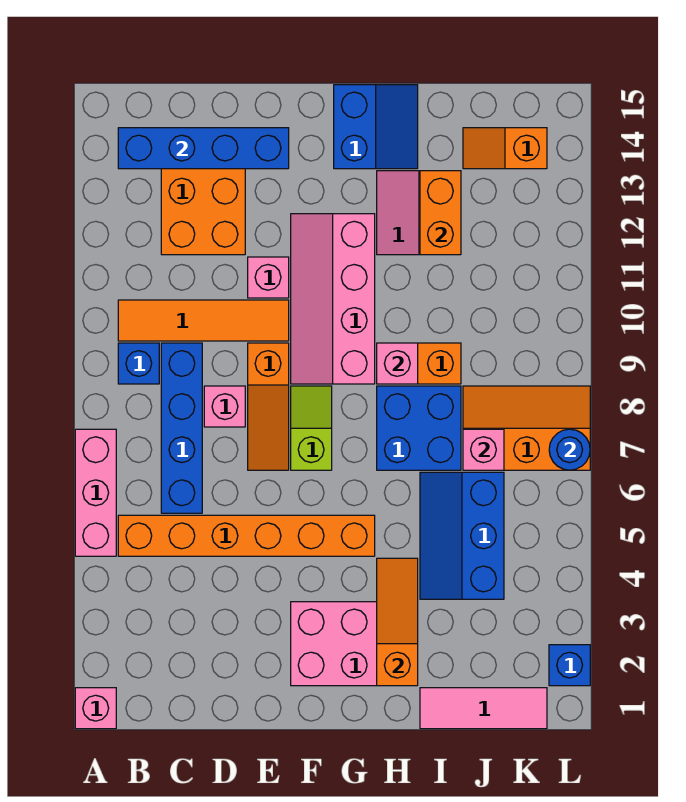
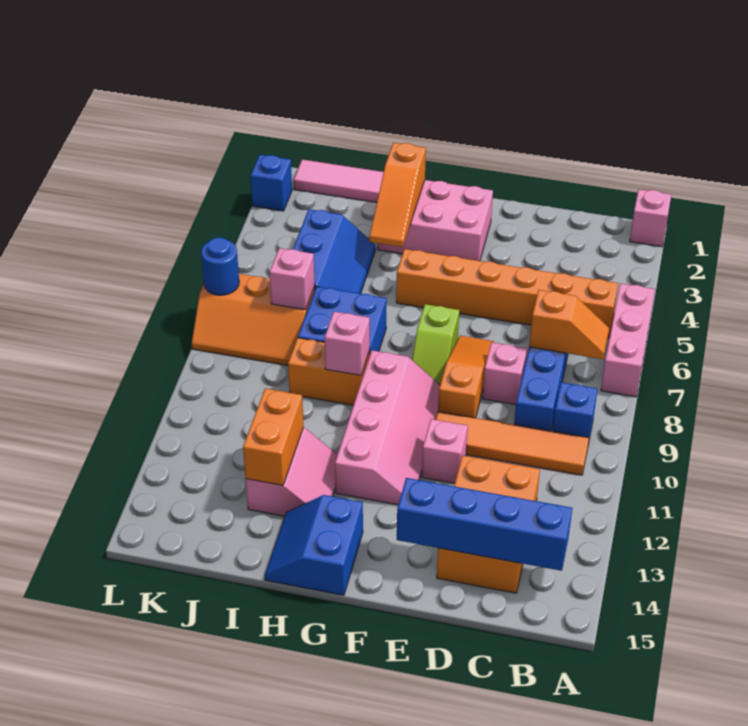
orange slope J14:K14 level 1 top K -> orange slope B7:C7 level 2 top C

